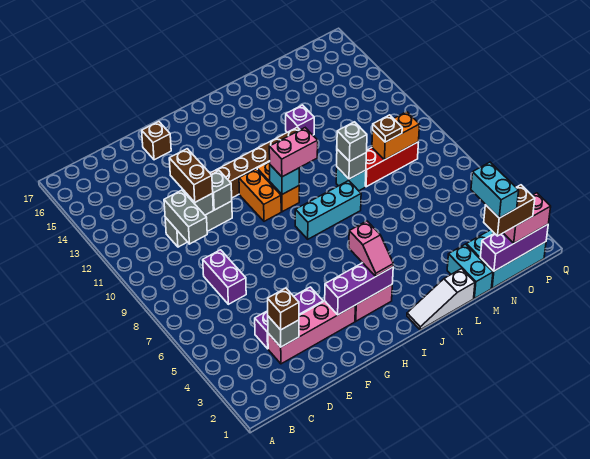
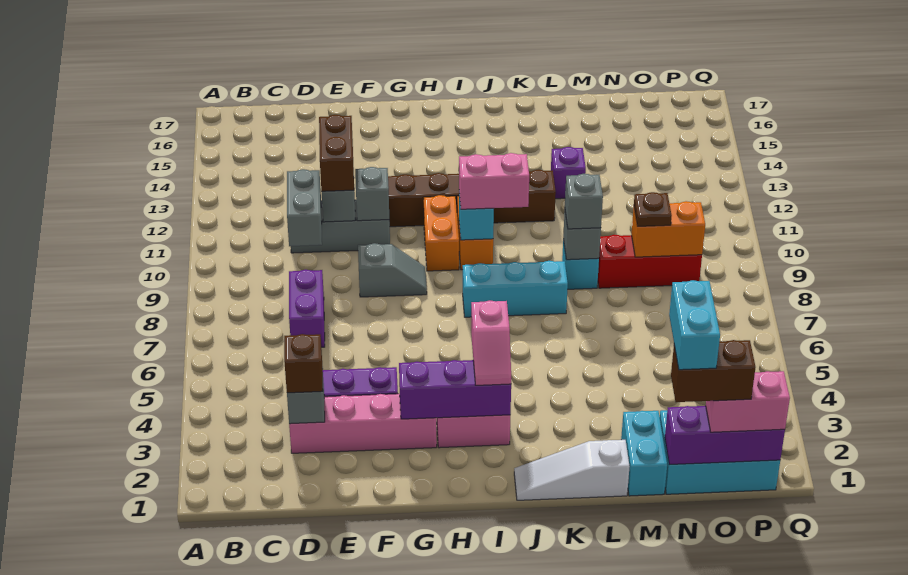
none -> grey slope F9:G9 level 1 top F
brown brick F16 level 1 -> none

